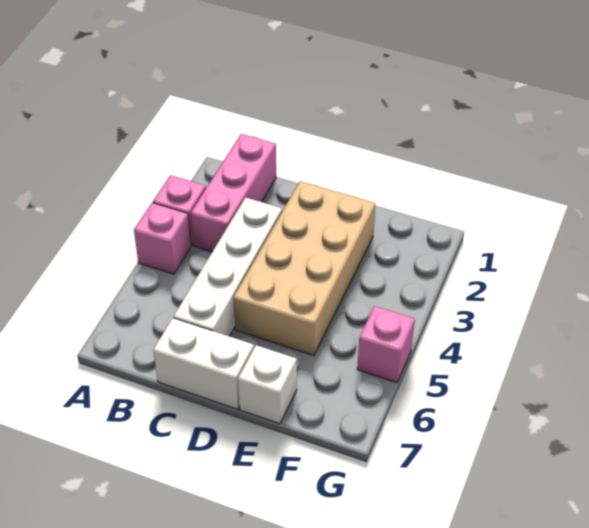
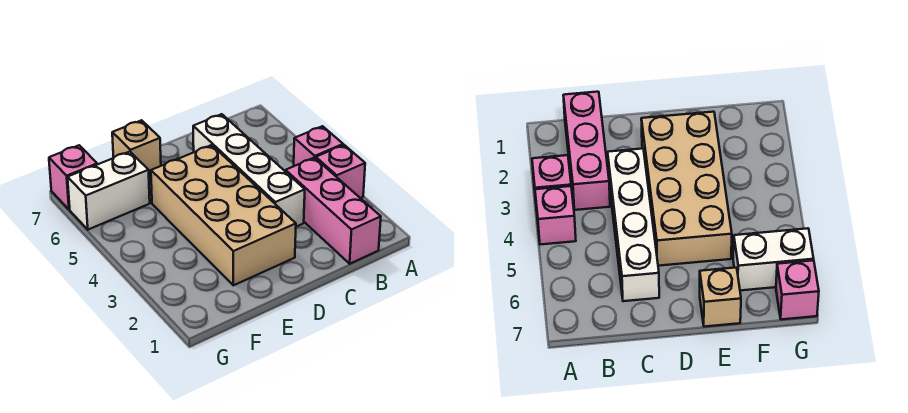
white brick C7:D7 level 1 -> white brick F6:G6 level 1
white brick E7 level 1 -> tan brick E7 level 1
pink brick G5 level 1 -> pink brick G7 level 1

